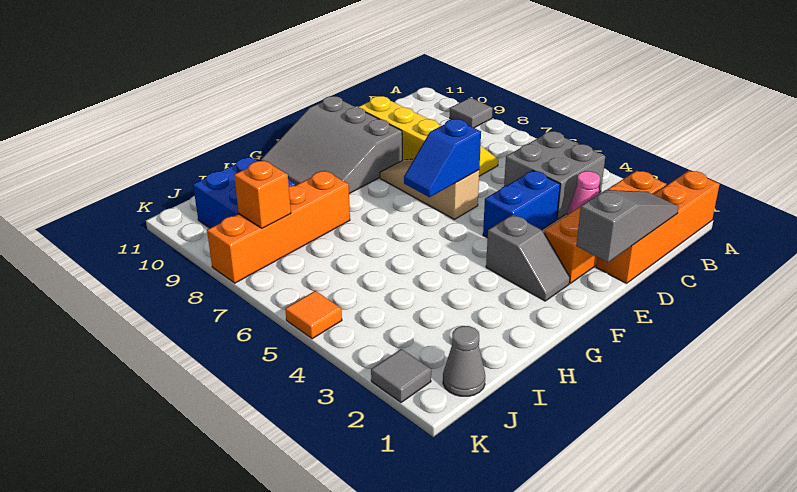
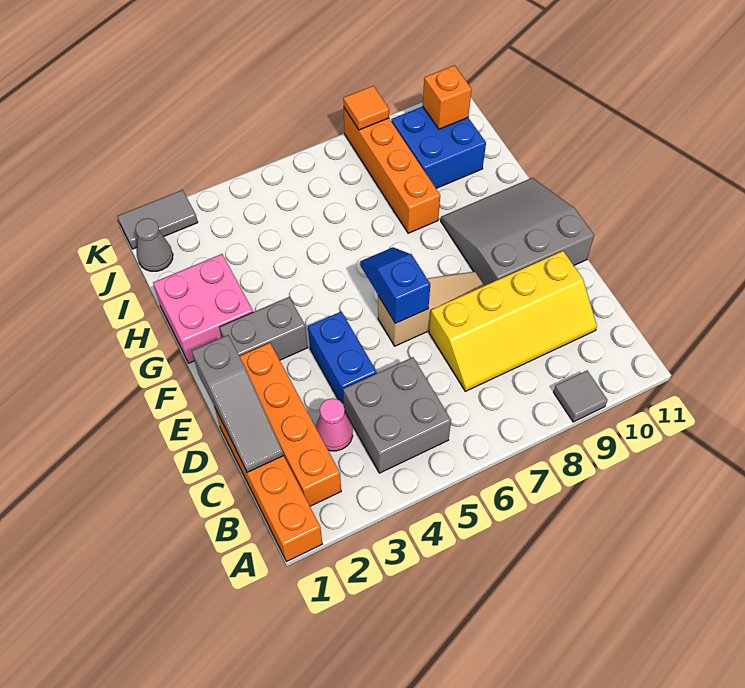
grey slope F2:F3 level 1 top 3 -> grey brick F2:F3 level 1
none -> pink brick G1:H2 level 1
orange brick J8 level 2 -> orange brick J10 level 2
grey tile K2 level 1 -> grey tile K1:K2 level 1
orange tile K5 level 1 -> orange tile K8 level 2

